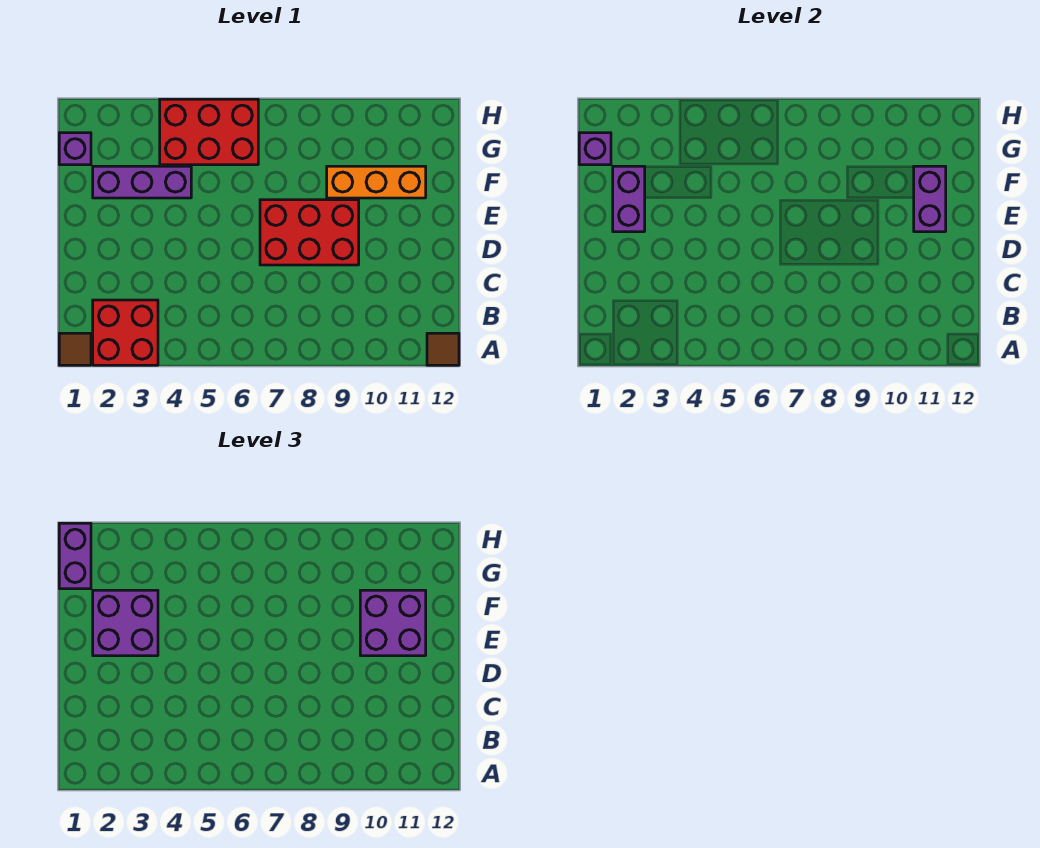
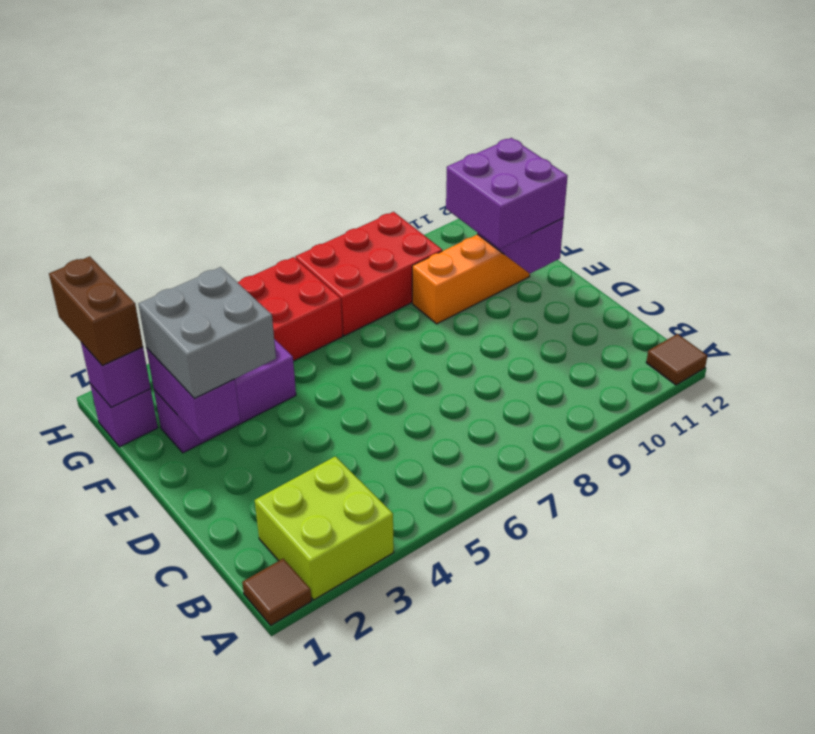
red brick A2:B3 level 1 -> lime brick A2:B3 level 1
red brick D7:E9 level 1 -> red brick G7:H9 level 1
purple brick E2:F3 level 3 -> grey brick E2:F3 level 3
purple brick G1:H1 level 3 -> brown brick G1:H1 level 3

